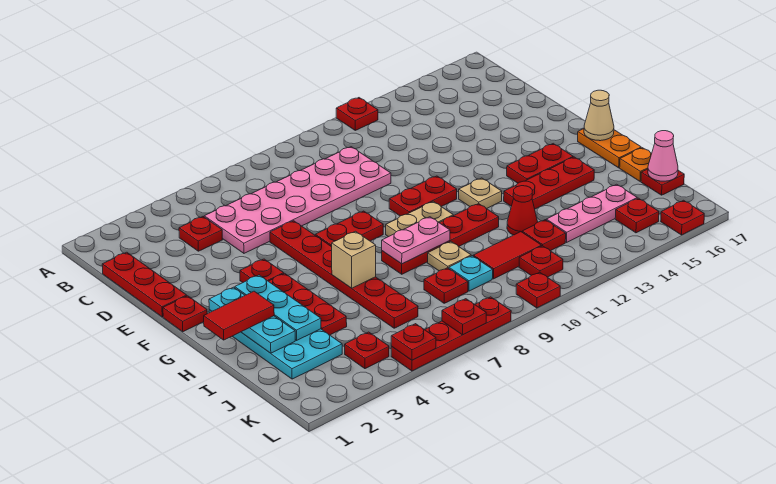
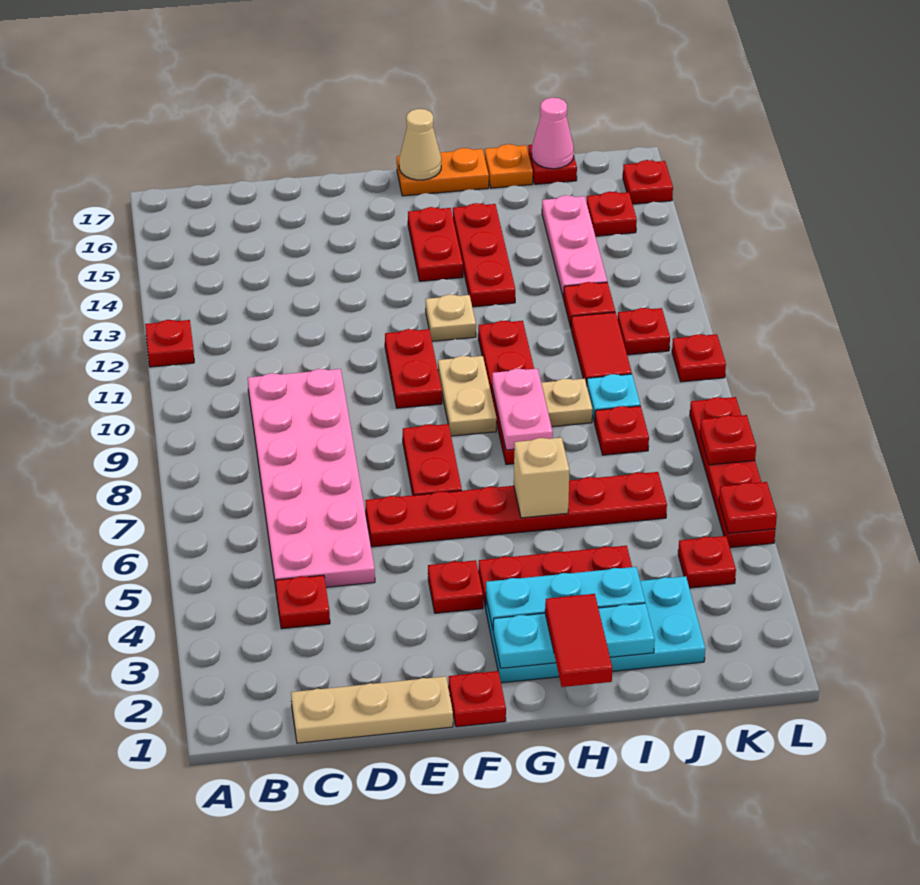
red plate C1:E1 level 1 -> tan plate C1:E1 level 1
red cone I12 level 1 -> none

